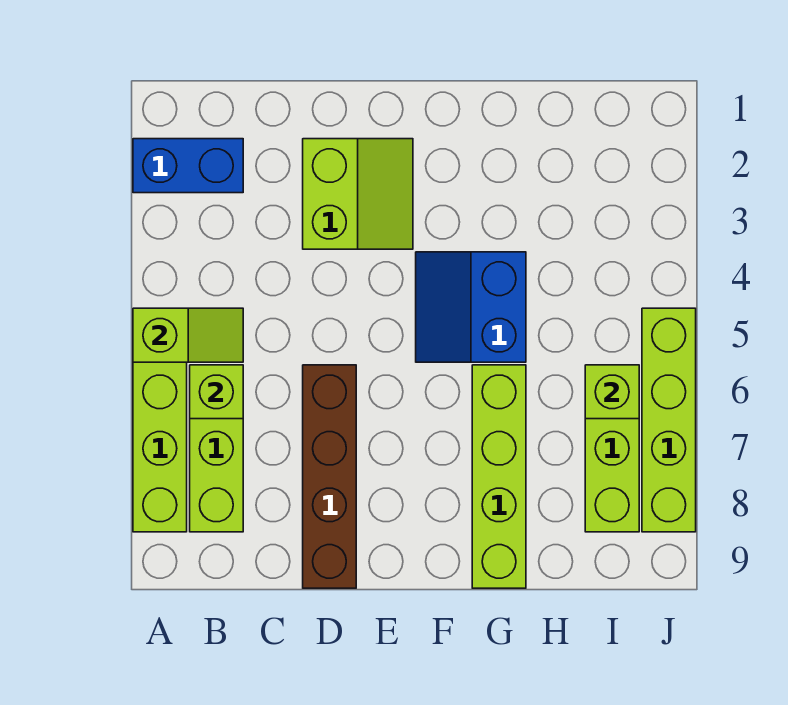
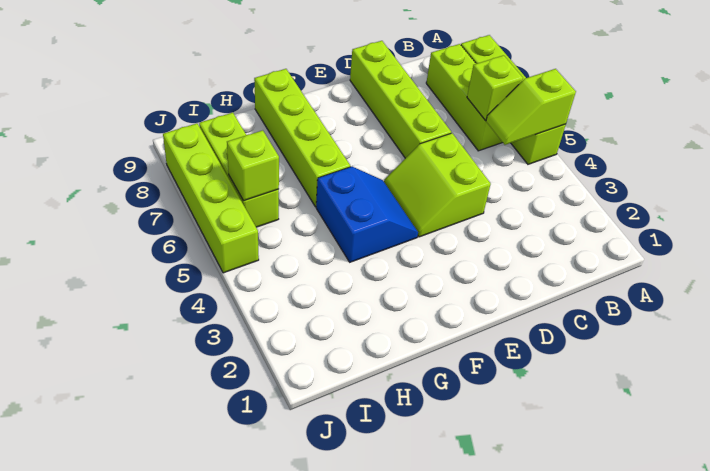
blue brick A2:B2 level 1 -> none
lime slope D2:E3 level 1 top D -> lime slope D4:E5 level 1 top D
brown brick D6:D9 level 1 -> lime brick D6:D9 level 1

